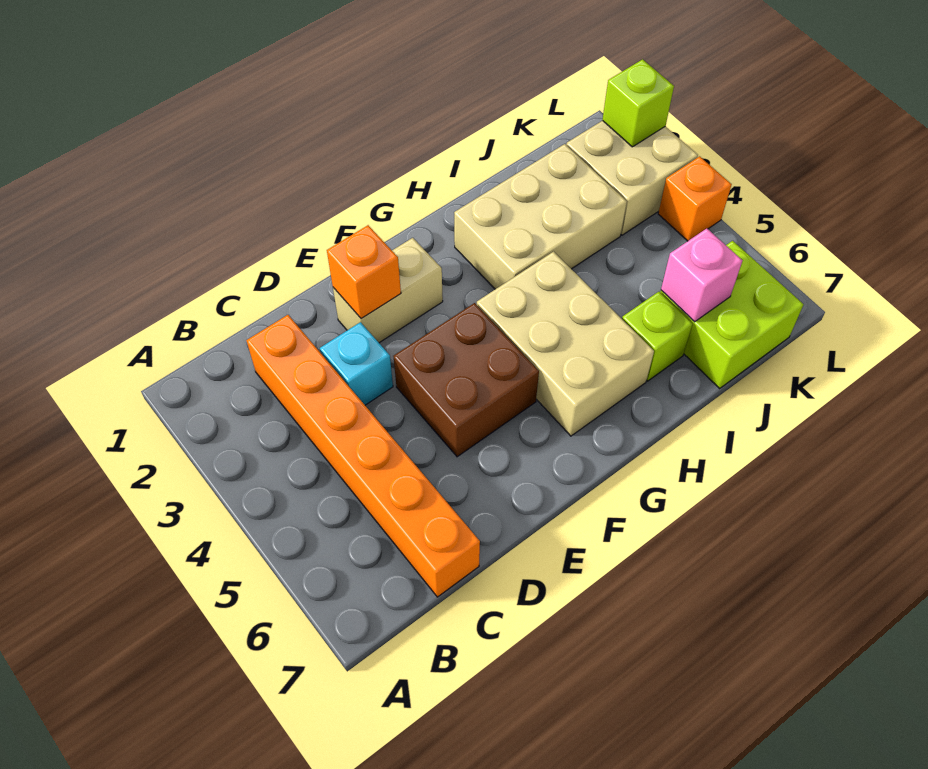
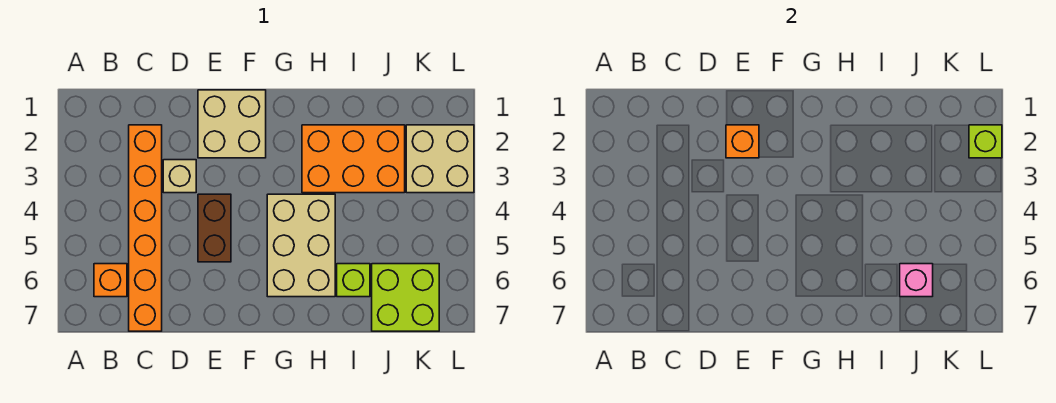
cyan brick D3 level 1 -> tan brick D3 level 1
tan brick E2:F2 level 1 -> tan brick E1:F2 level 1
brown brick E4:F5 level 1 -> brown brick E4:E5 level 1
tan brick H2:J3 level 1 -> orange brick H2:J3 level 1
orange brick L4 level 1 -> orange brick B6 level 1

